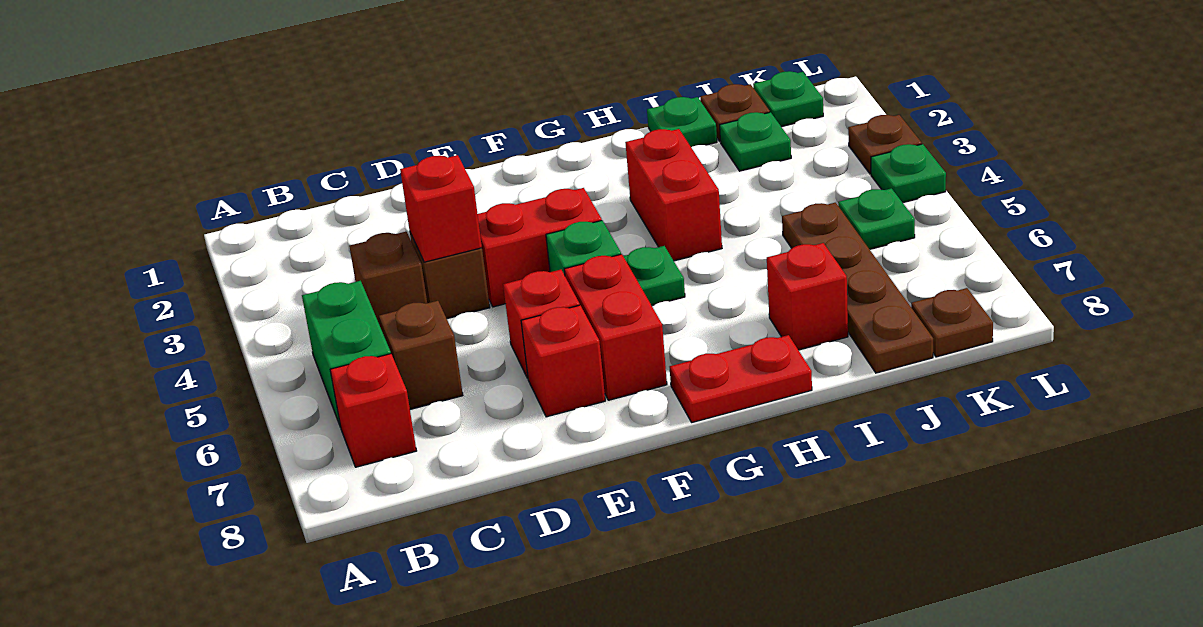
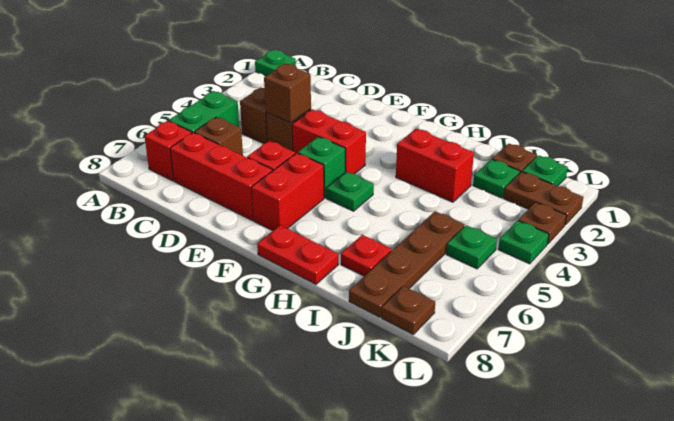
red brick D4 level 2 -> brown brick D4 level 2
red brick E7 level 1 -> red brick C7:E7 level 1
red brick H3:H4 level 1 -> red brick H3:I3 level 1
green plate I1 level 1 -> green plate A1 level 1
red brick I7 level 1 -> red plate I7 level 1
none -> brown plate K2:L2 level 1

